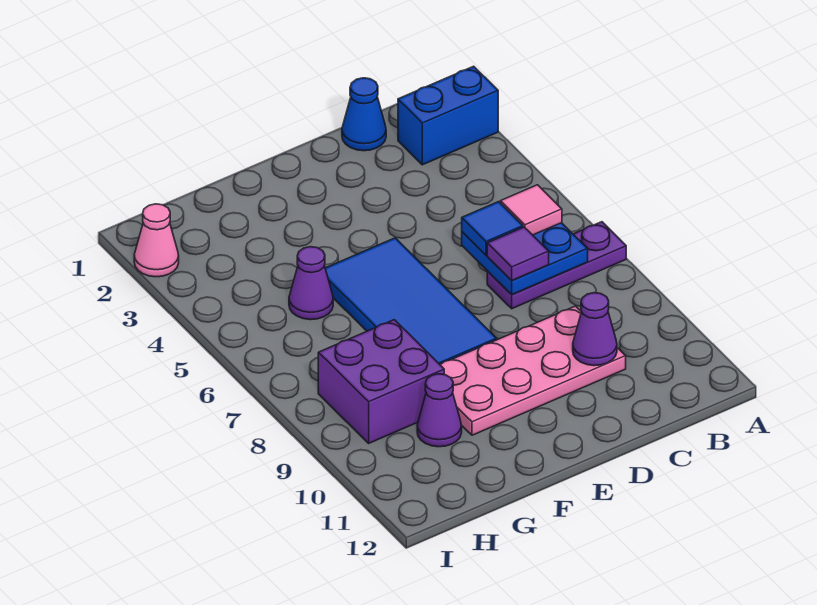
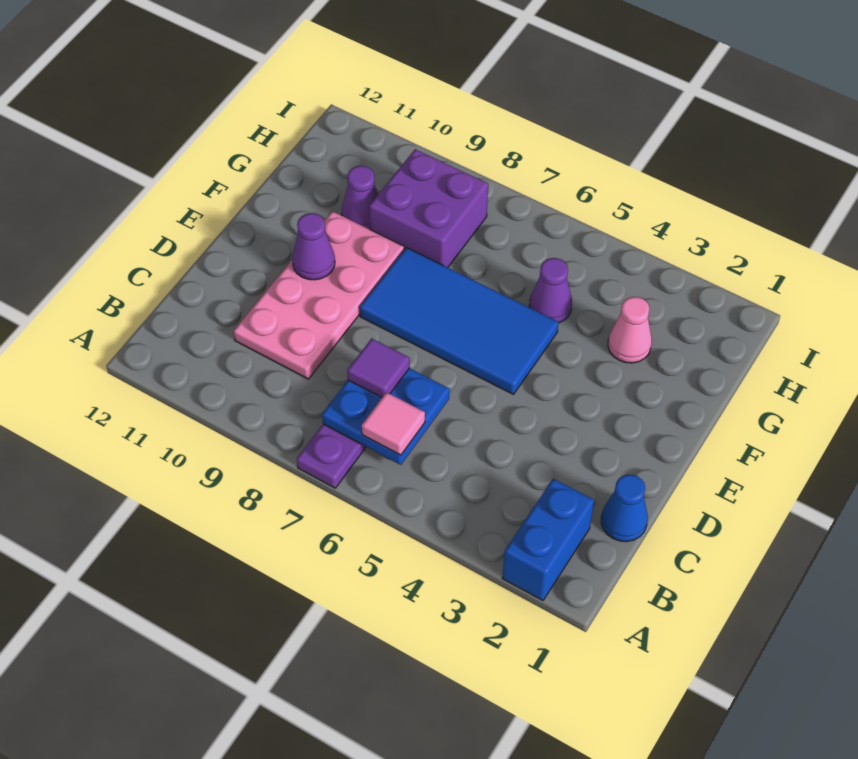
blue tile C6 level 3 -> none
purple cone C10 level 2 -> purple cone E10 level 2
pink cone I2 level 1 -> pink cone G3 level 1

